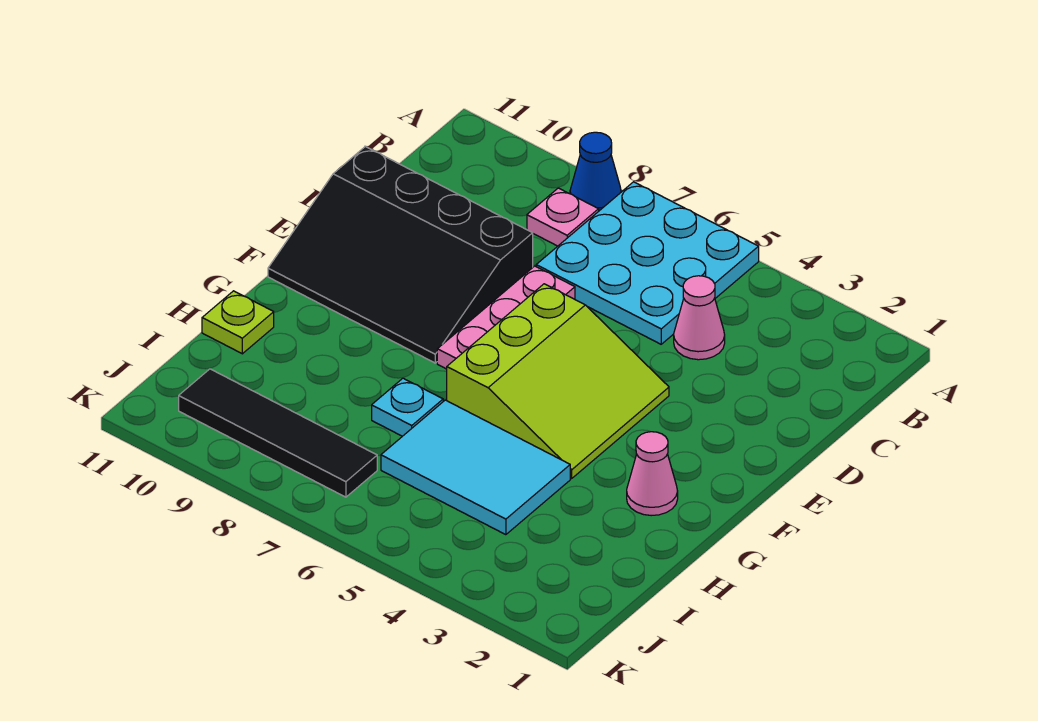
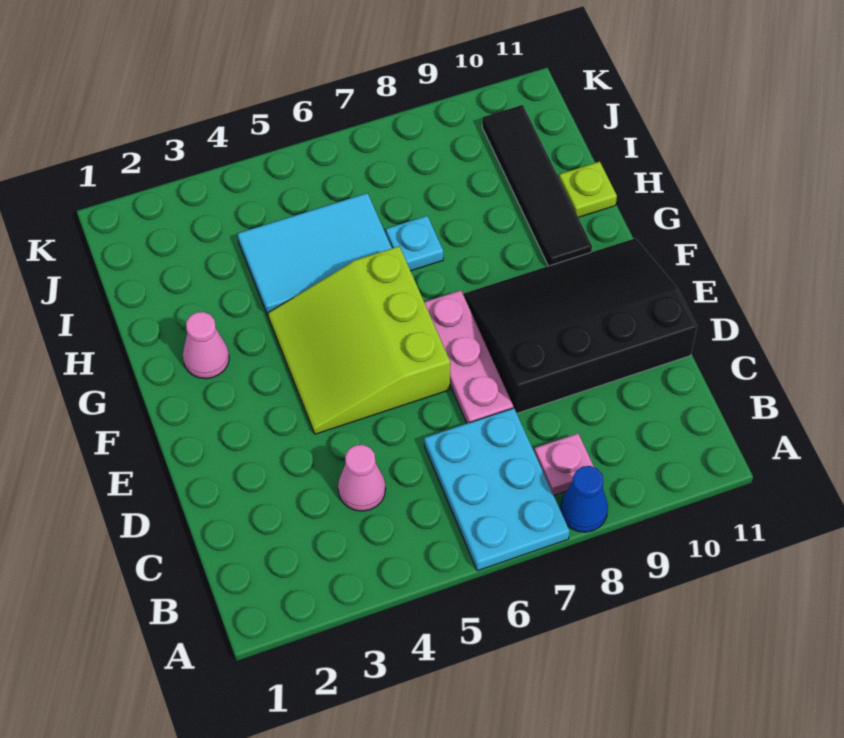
cyan plate A5:C7 level 1 -> cyan plate A6:C7 level 1
black tile J7:J10 level 1 -> black tile G10:J10 level 1

